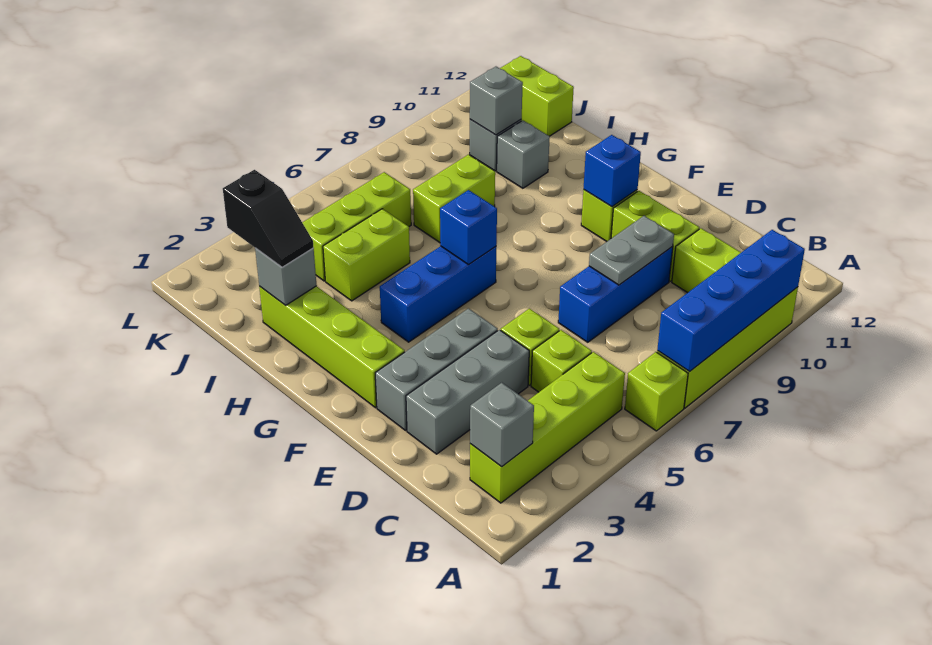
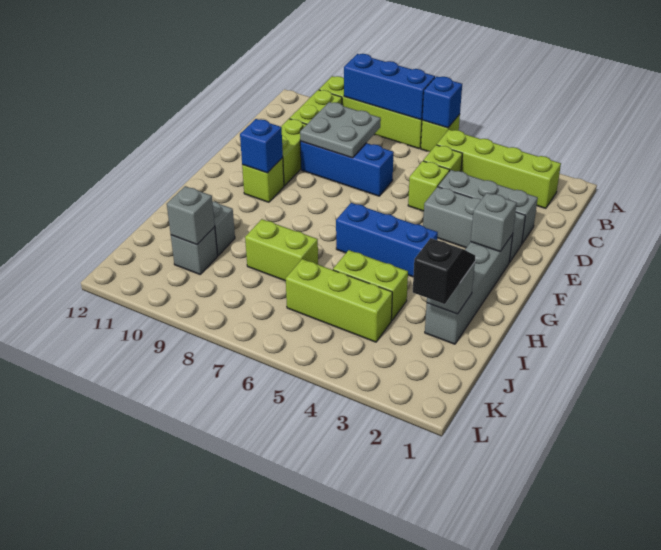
blue brick A7:A10 level 2 -> blue brick A7:A9 level 2
grey brick B2 level 2 -> grey brick F2 level 2
grey plate D8:D9 level 2 -> grey plate C8:D9 level 2
lime brick F2:I2 level 1 -> grey brick F2:I2 level 1
blue brick G6 level 2 -> blue brick A6 level 2
lime brick J12:K12 level 1 -> none

